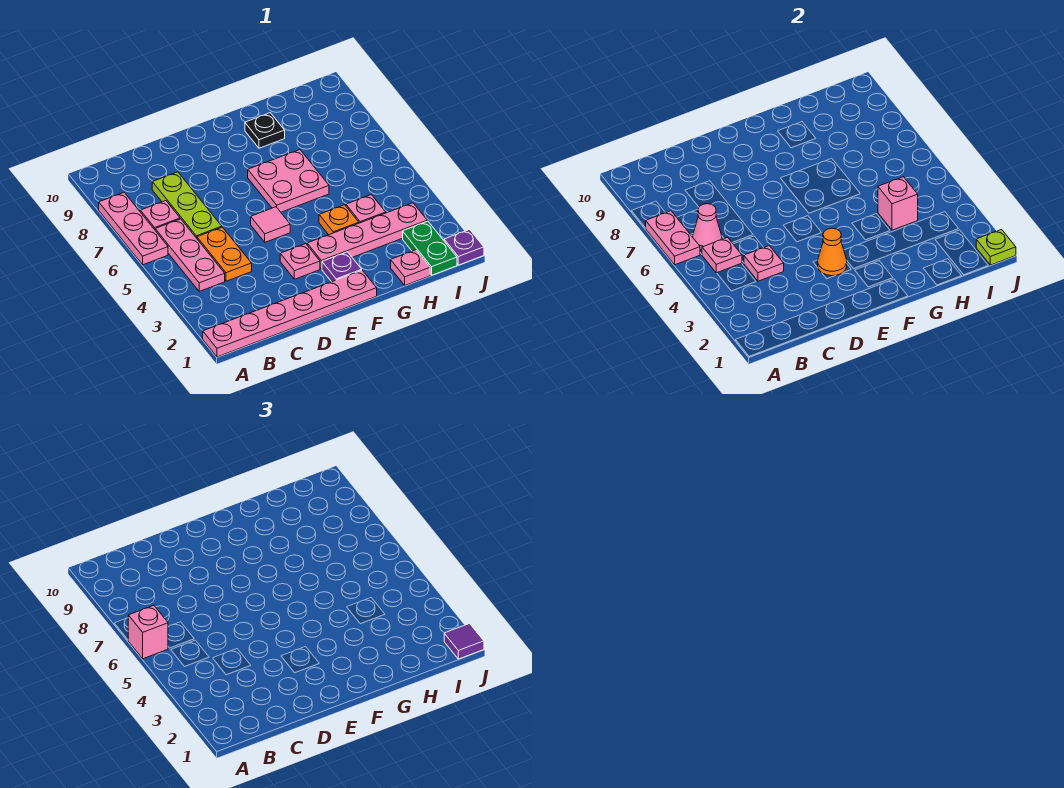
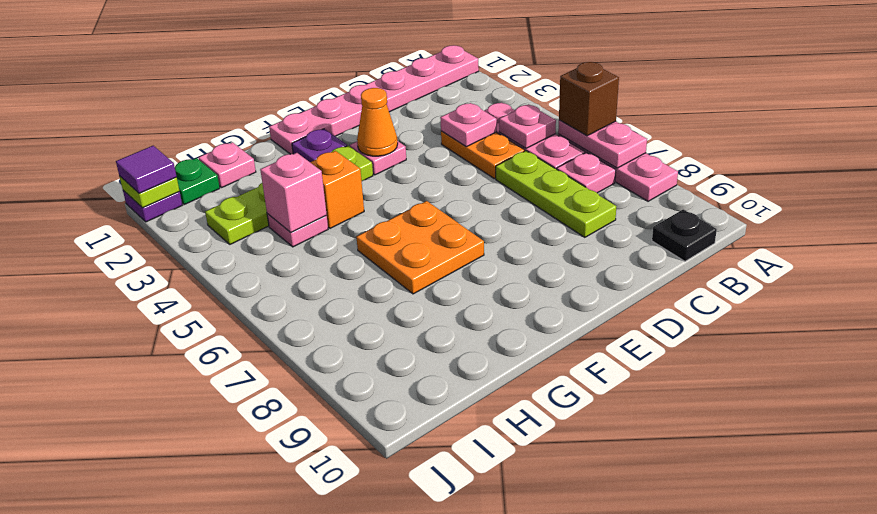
pink brick A6 level 3 -> brown brick A6 level 3
pink cone B6 level 2 -> none
pink tile E5 level 1 -> none
pink plate F3:I3 level 1 -> lime plate F3:I3 level 1
pink plate F6:G7 level 1 -> orange plate F6:G7 level 1
orange plate G4 level 1 -> orange brick G4 level 1
black plate G9 level 1 -> black plate B10 level 1
green plate I1:I2 level 1 -> green plate I1 level 1

